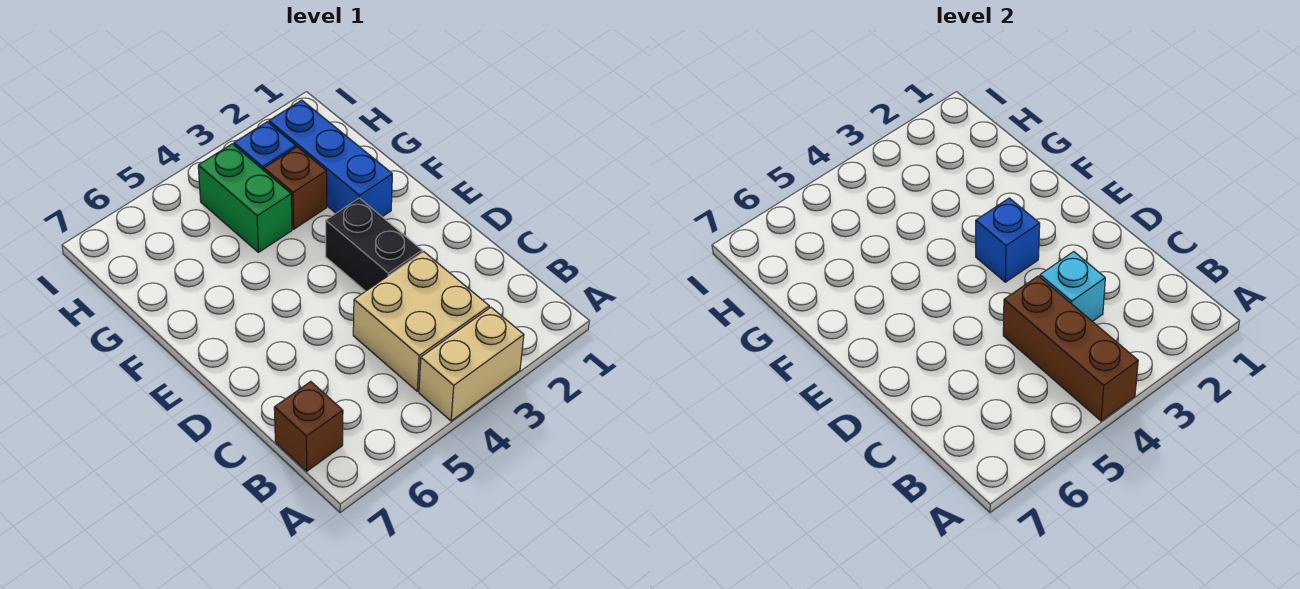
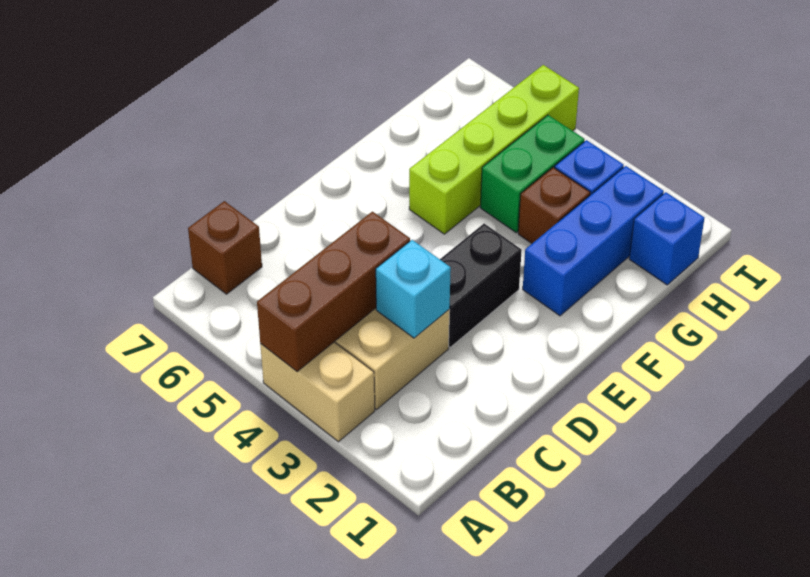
blue brick E3 level 2 -> blue brick H1 level 1
none -> lime brick F5:I5 level 1

